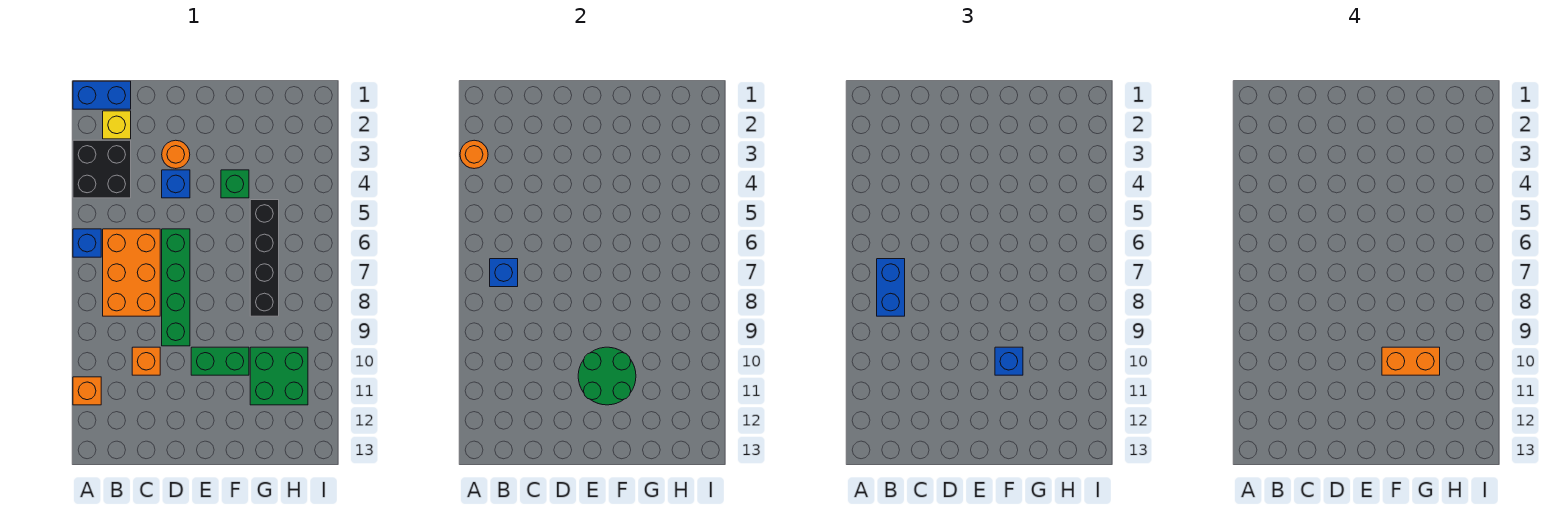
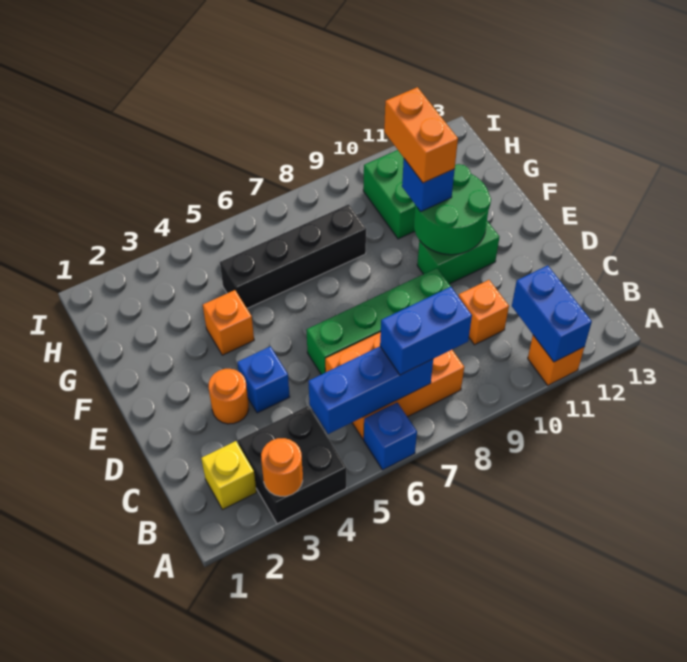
blue brick A1:B1 level 1 -> blue brick A11:B11 level 2
blue brick B7 level 2 -> blue brick B5:B7 level 2
green brick E10:F10 level 1 -> green brick E10:E11 level 1
green brick F4 level 1 -> orange brick F4 level 1

